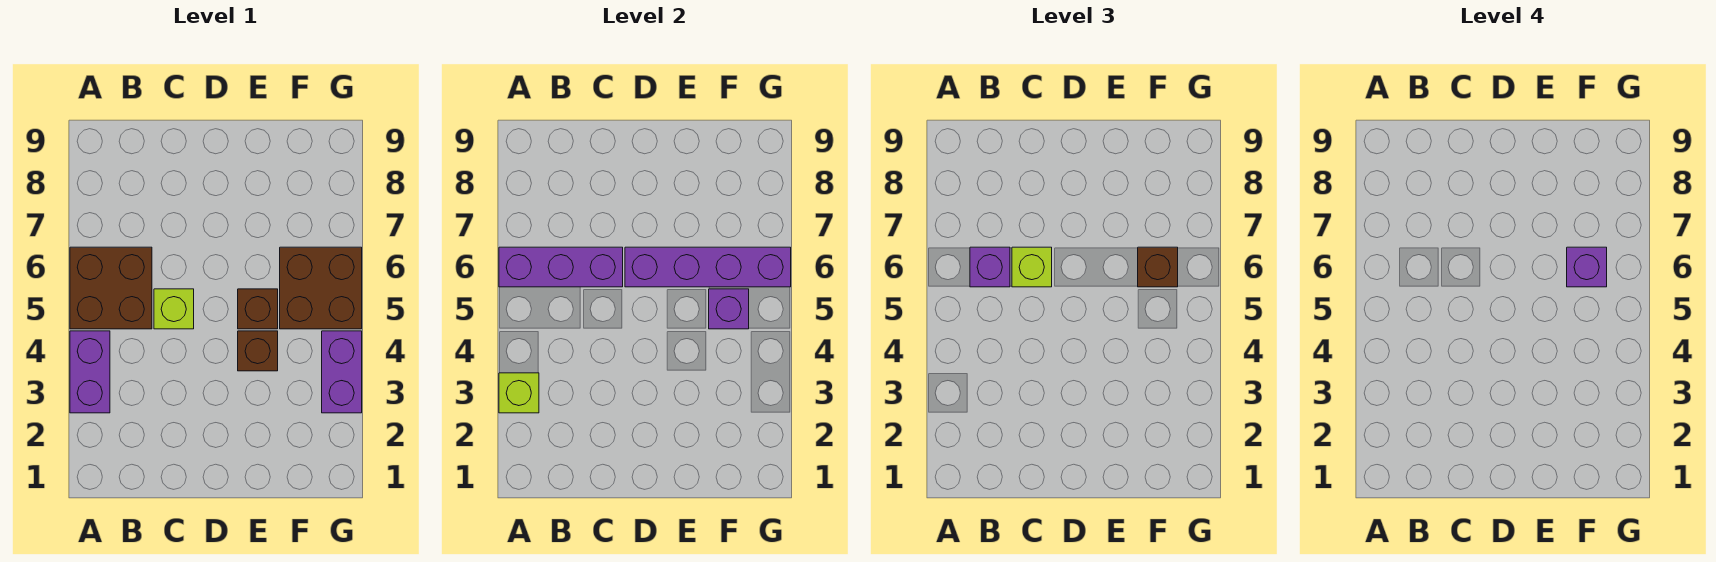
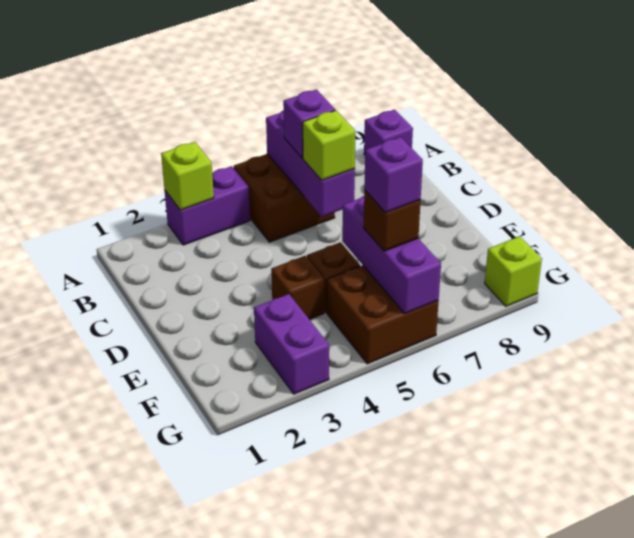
lime brick C5 level 1 -> lime brick G9 level 1
purple brick D6:G6 level 2 -> purple brick E6:G6 level 2
purple brick F5 level 2 -> purple brick A9 level 1
purple brick G3:G4 level 1 -> purple brick F3:G3 level 1

